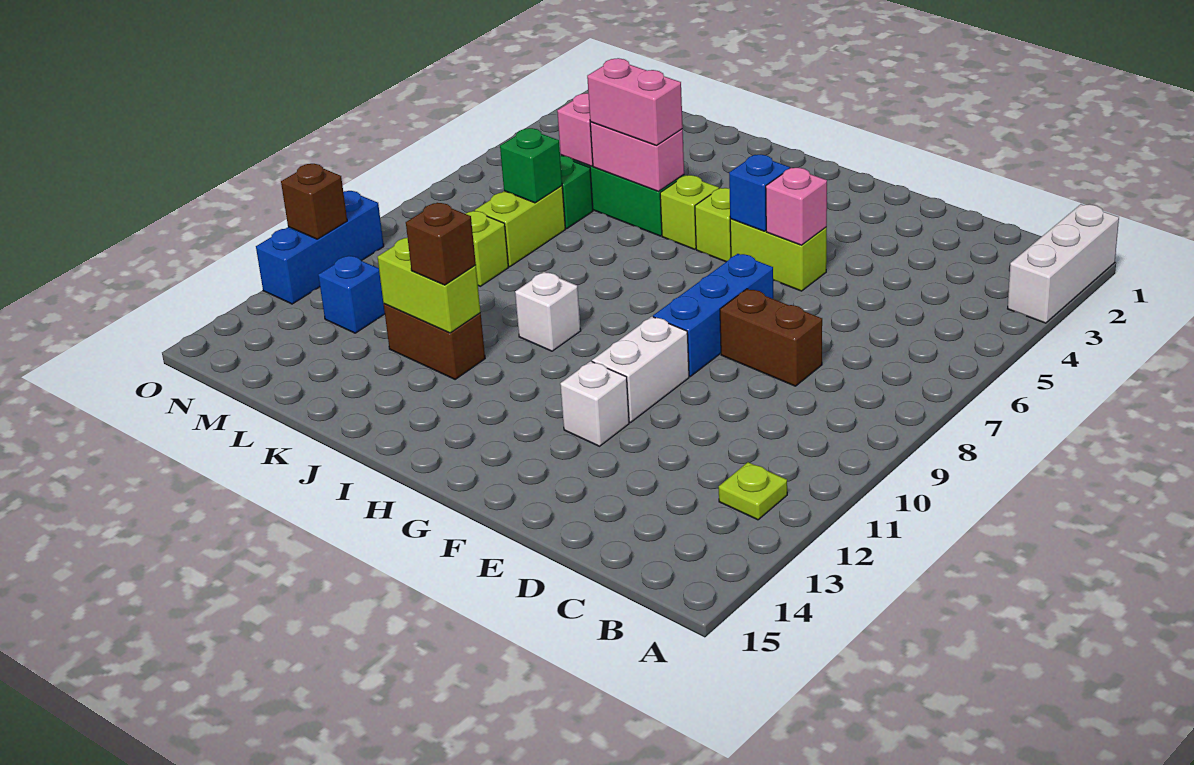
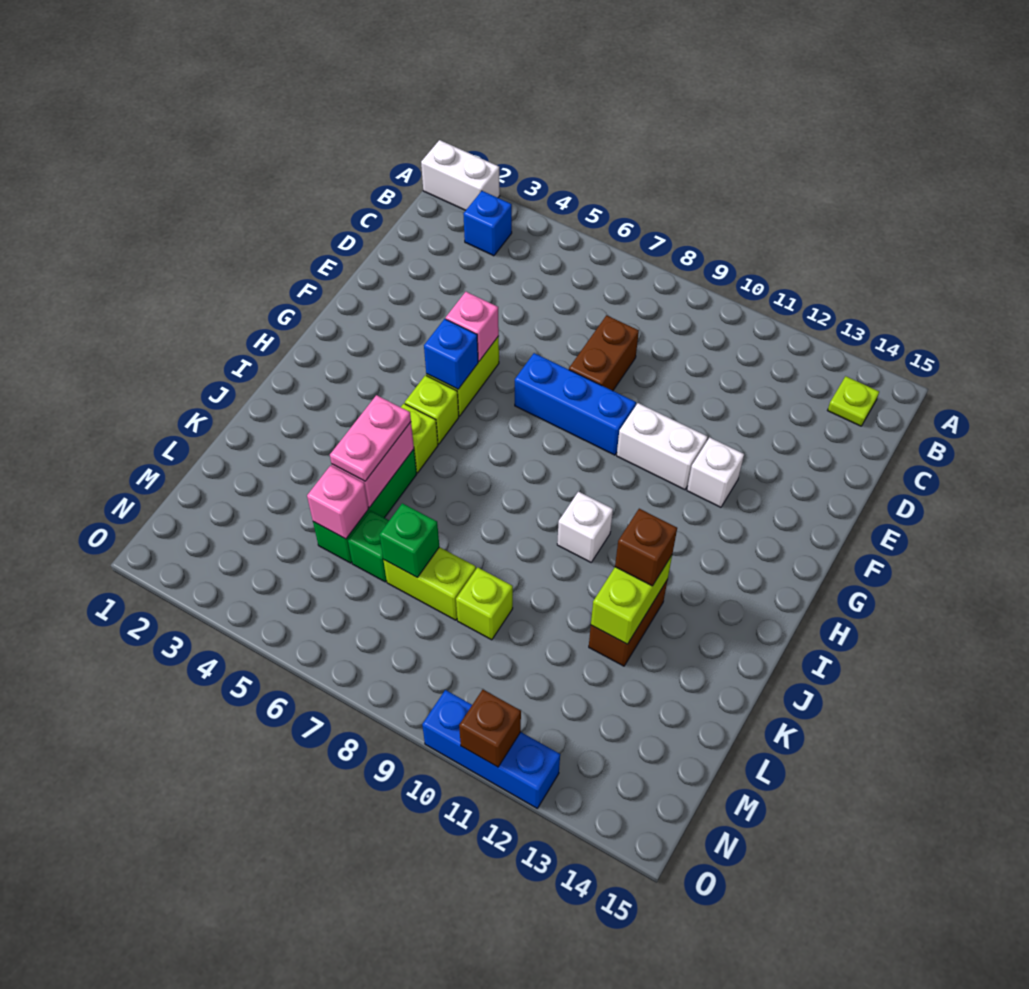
white brick A1:A3 level 1 -> white brick A1:A2 level 1
lime plate B12 level 1 -> lime plate B14 level 1
pink brick J5:K5 level 3 -> pink plate J5:K5 level 3
blue brick M12 level 1 -> blue brick B3 level 1

